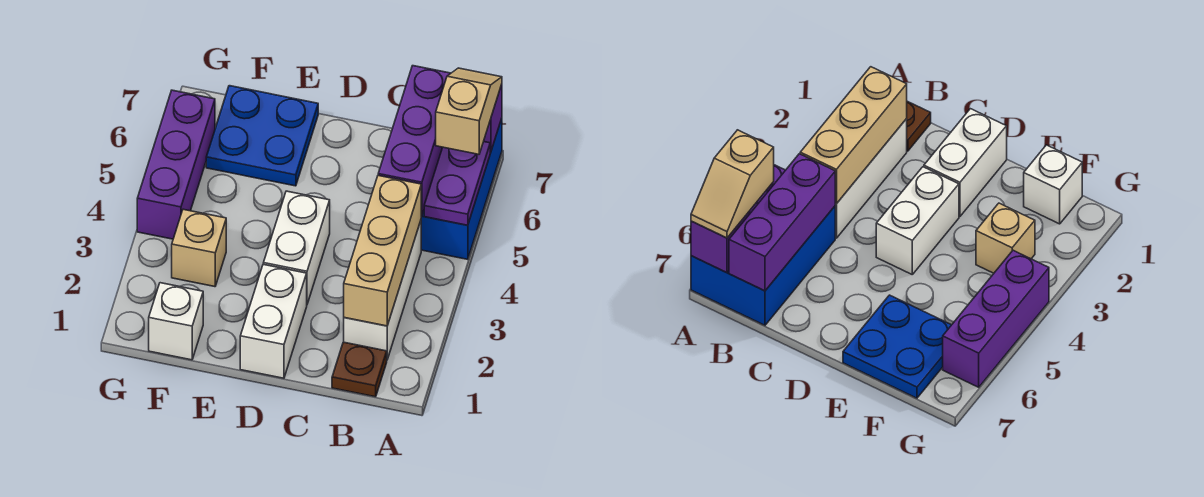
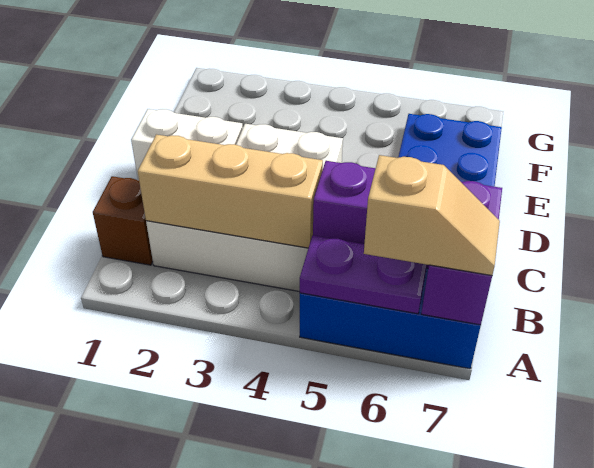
brown plate B1 level 1 -> brown brick B1 level 1
white brick F1 level 1 -> none
tan brick F3 level 1 -> none
purple brick G4:G6 level 1 -> none

